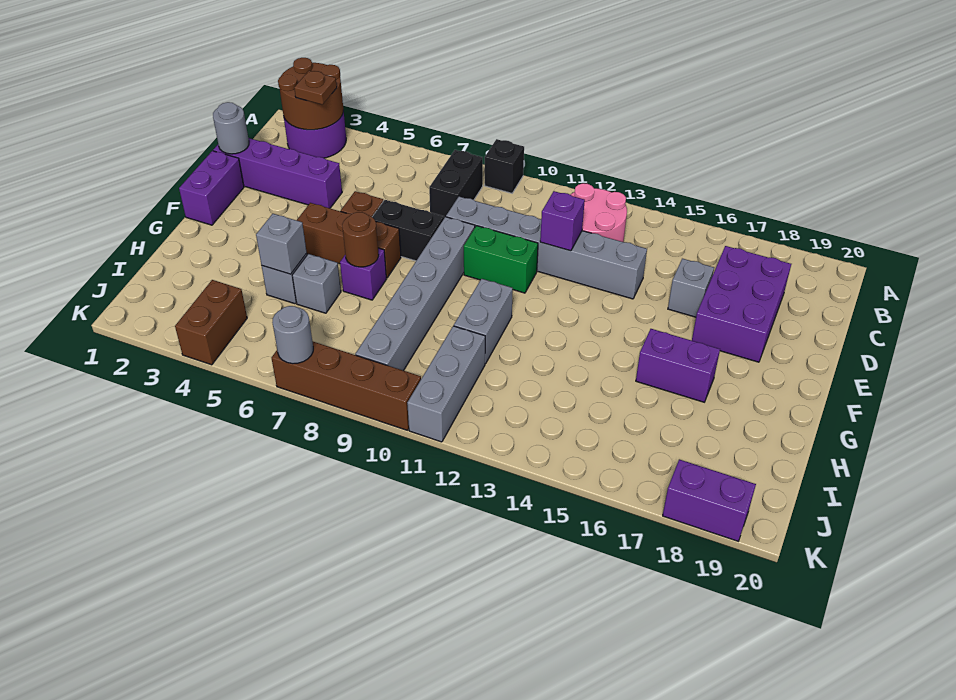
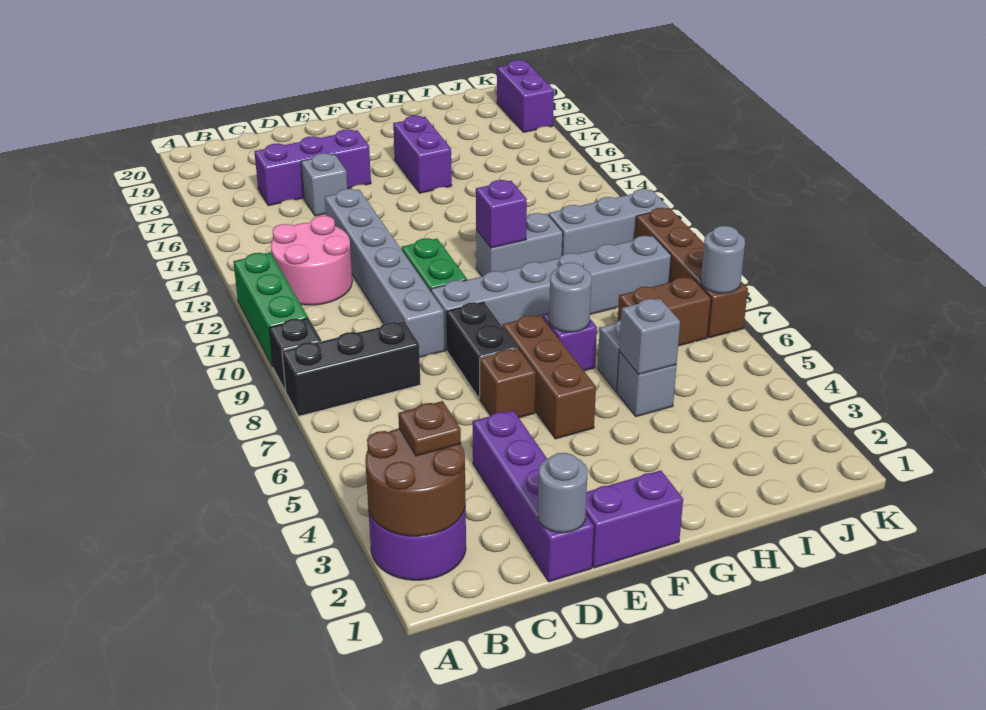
none -> green brick A10:A12 level 1
black brick B8:C8 level 1 -> black brick A8:C8 level 1
purple brick C17:E18 level 1 -> purple brick C17:E17 level 1
purple brick D12 level 2 -> purple brick G11 level 2
brown round brick G7 level 2 -> grey round brick G7 level 2
brown brick J4:K4 level 1 -> brown brick I7:J7 level 1

